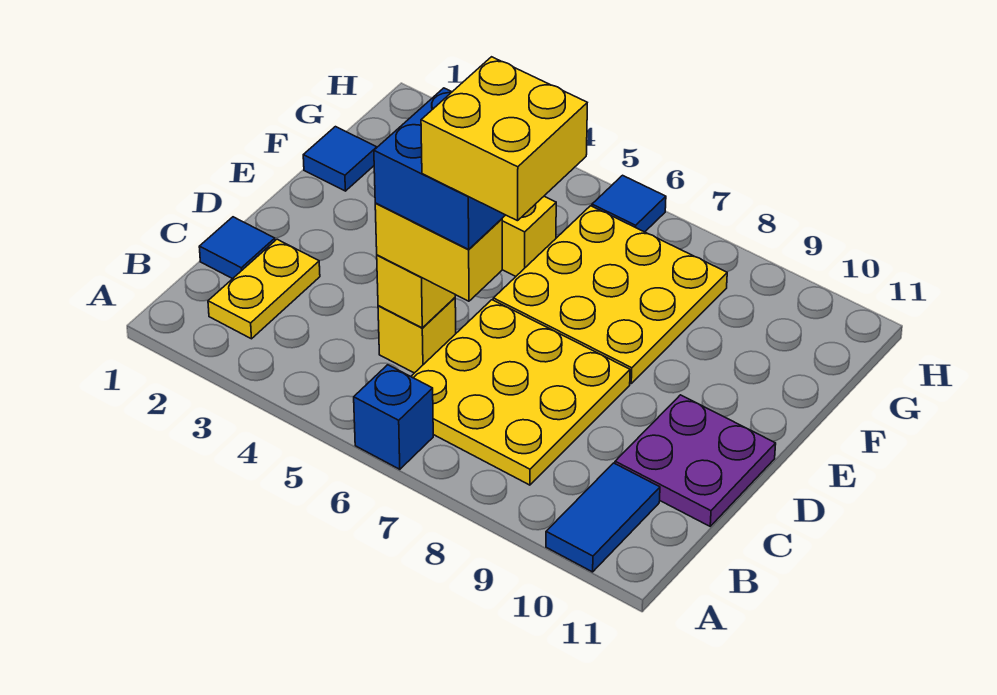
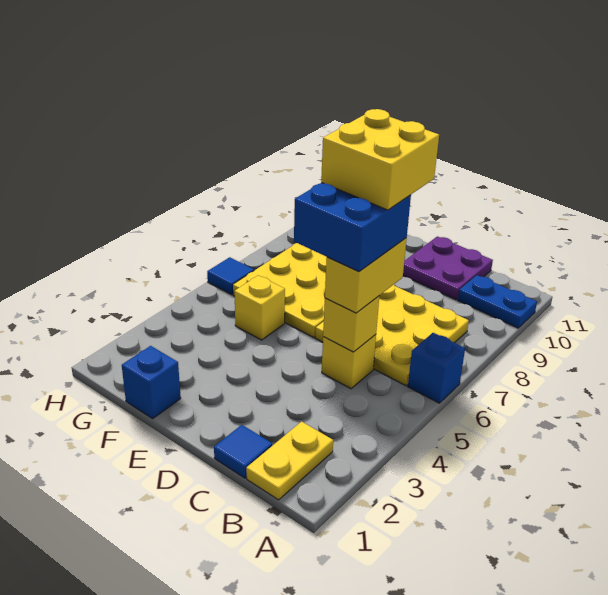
blue tile A10:B10 level 1 -> blue plate A10:B10 level 1
yellow plate B2:C2 level 1 -> yellow plate B1:B2 level 1
blue tile F1 level 1 -> blue brick F1 level 1

